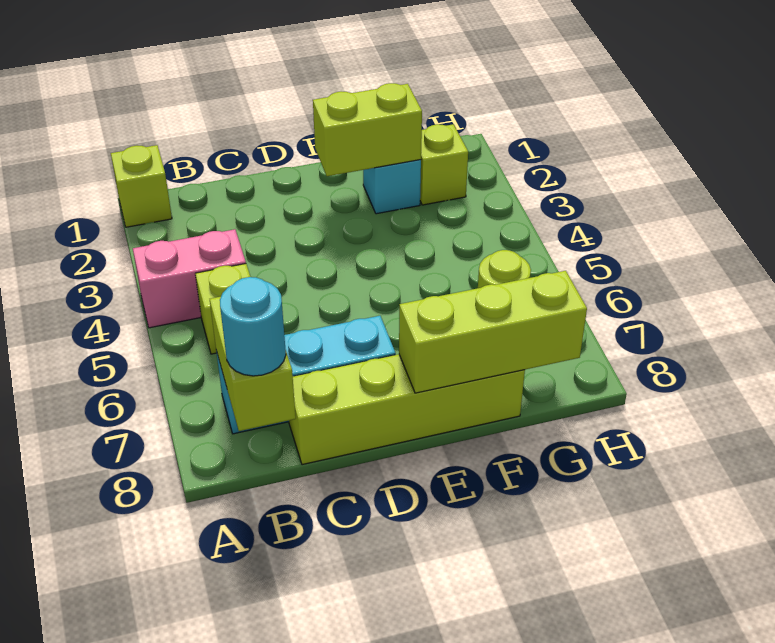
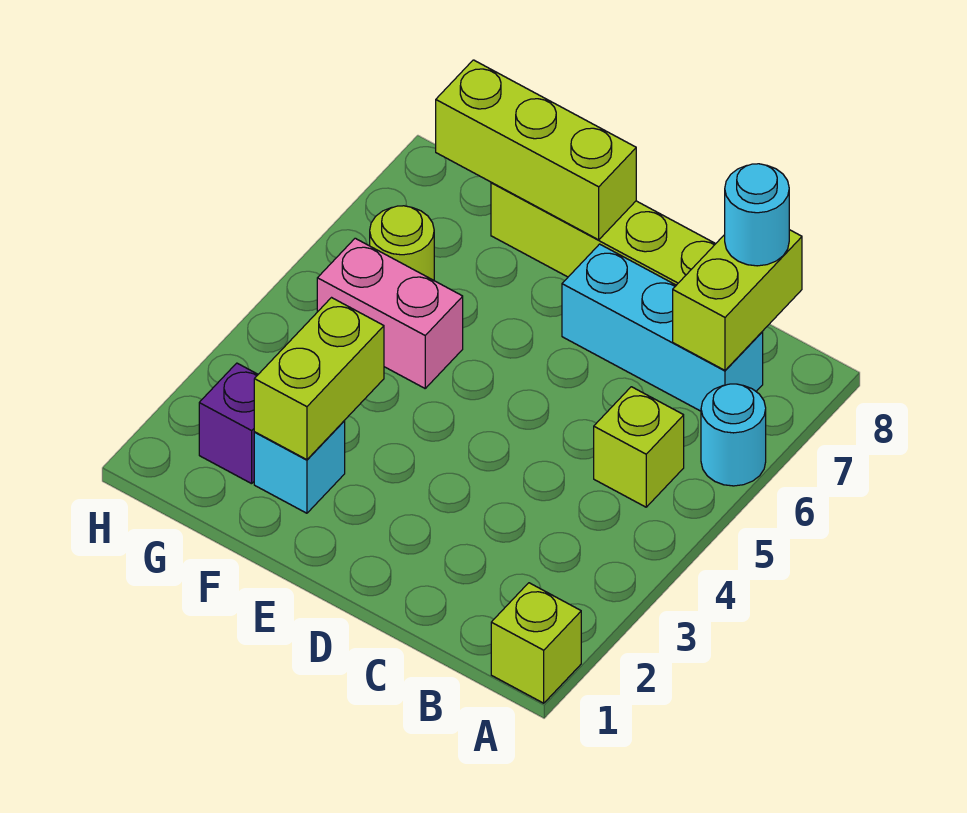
pink brick A4:B4 level 1 -> pink brick F5:G5 level 1
none -> cyan round brick A6 level 1
lime brick E2:F2 level 2 -> lime brick F2:F3 level 2
lime brick G2 level 1 -> purple brick G2 level 1

